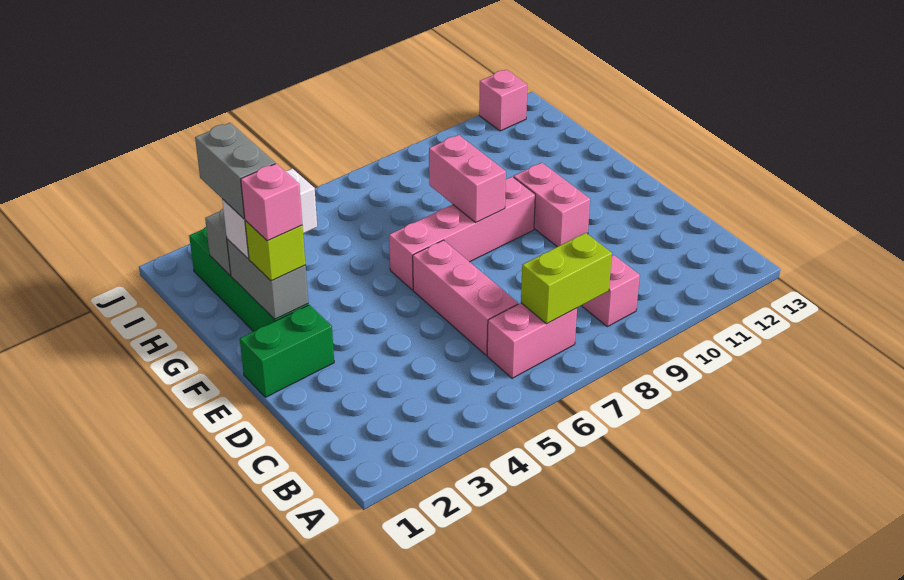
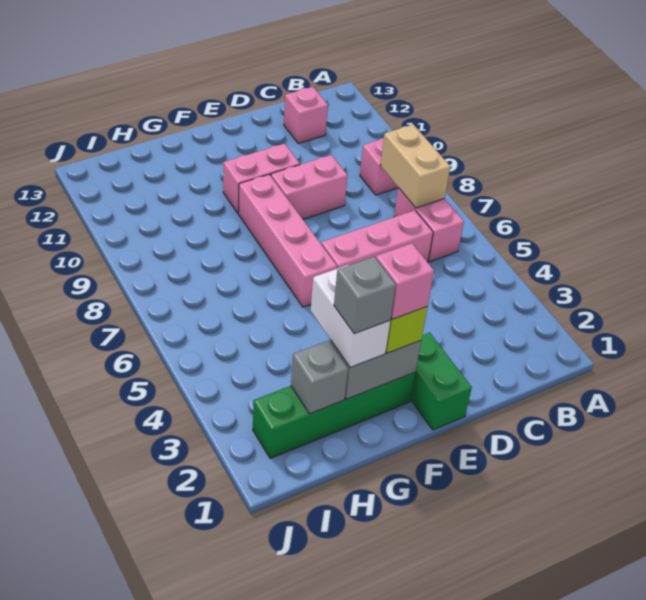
lime brick B7:B8 level 2 -> tan brick B7:B8 level 2
pink brick F8:G8 level 2 -> pink brick D9:E9 level 1
grey brick G2:H2 level 4 -> grey brick G2 level 4
pink brick J12 level 1 -> pink brick C12 level 1

